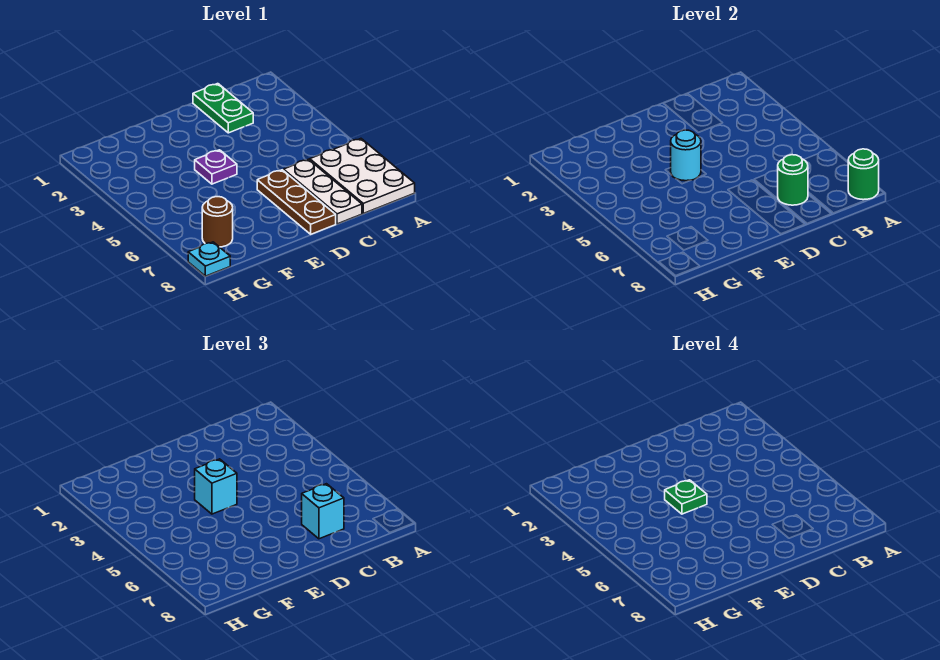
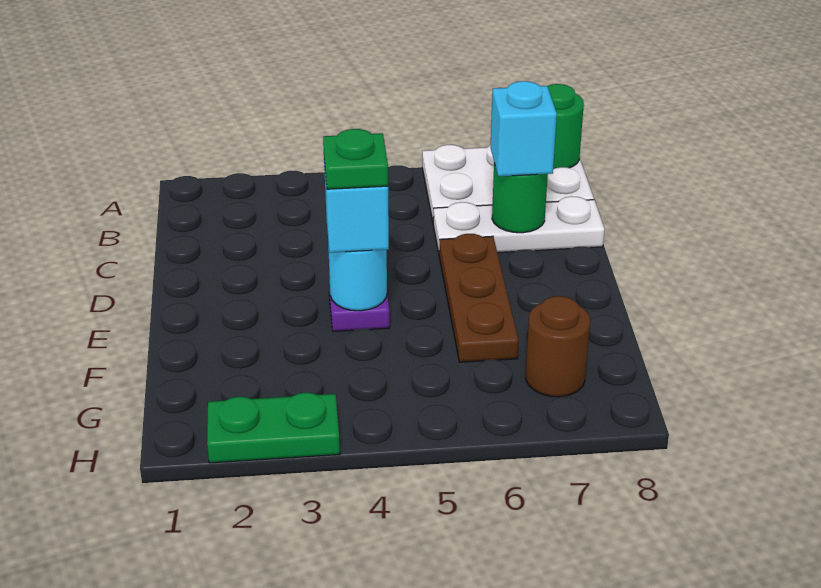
green plate C1:C2 level 1 -> green plate H2:H3 level 1
brown plate D6:D8 level 1 -> brown plate D6:F6 level 1
cyan plate H8 level 1 -> none

